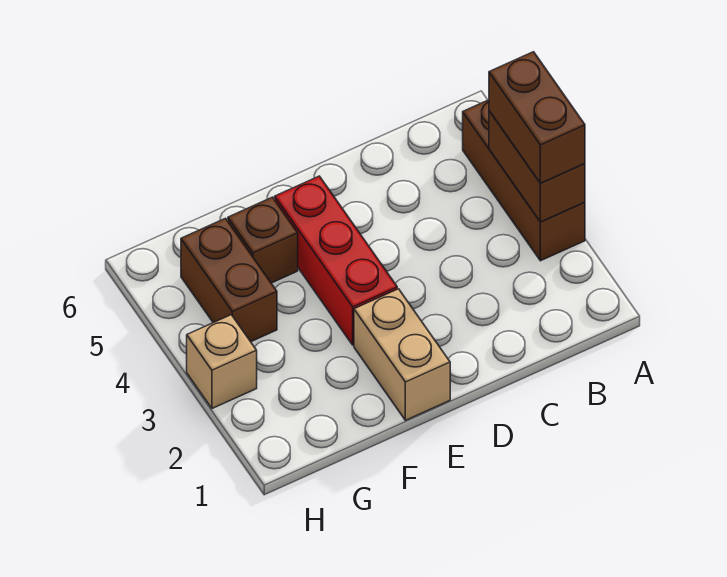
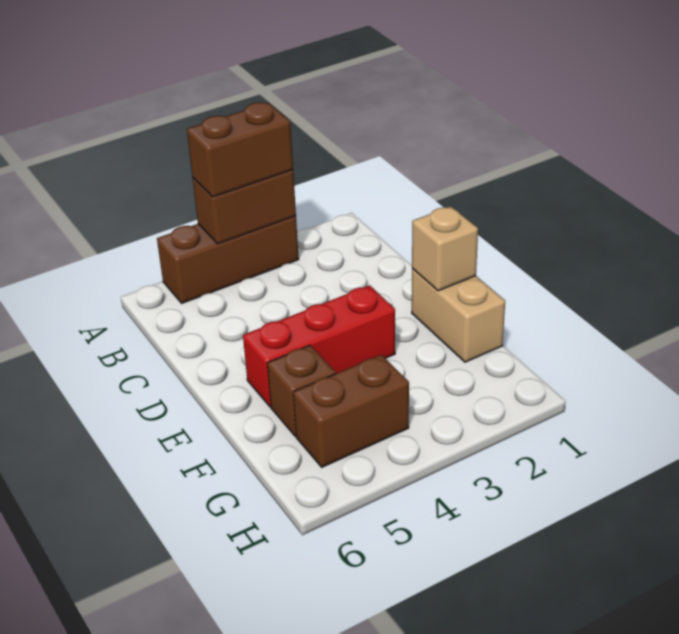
tan brick E1:E2 level 1 -> tan brick E1:F1 level 1
tan brick H3 level 1 -> tan brick E1 level 2

